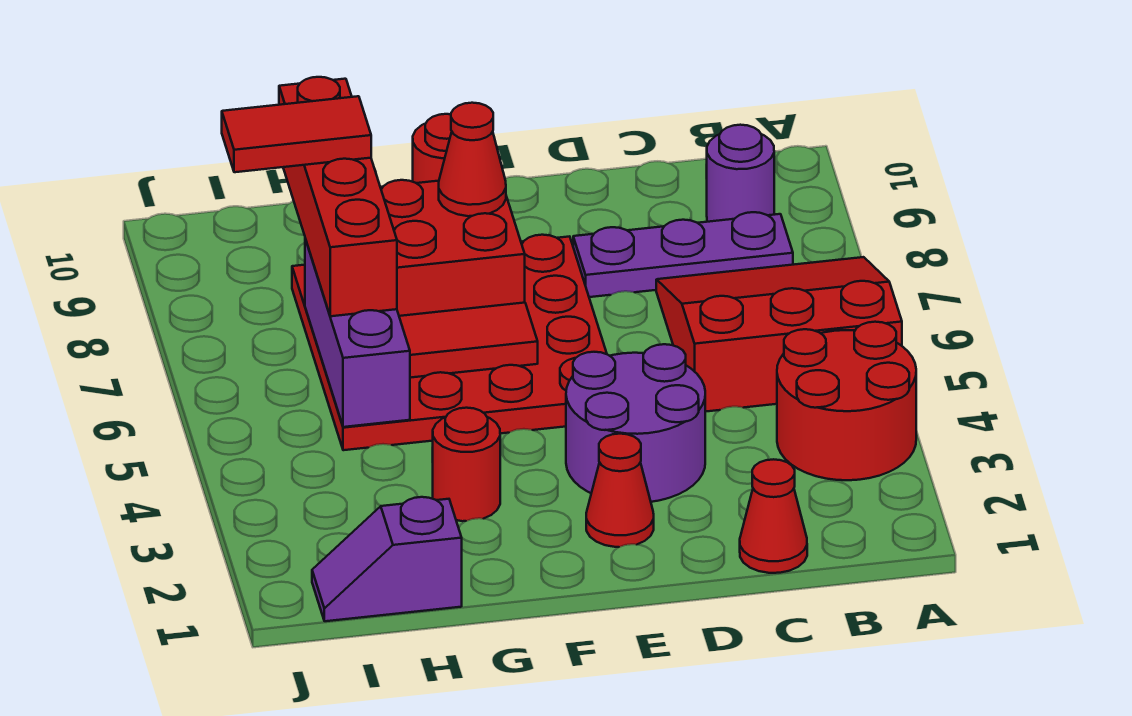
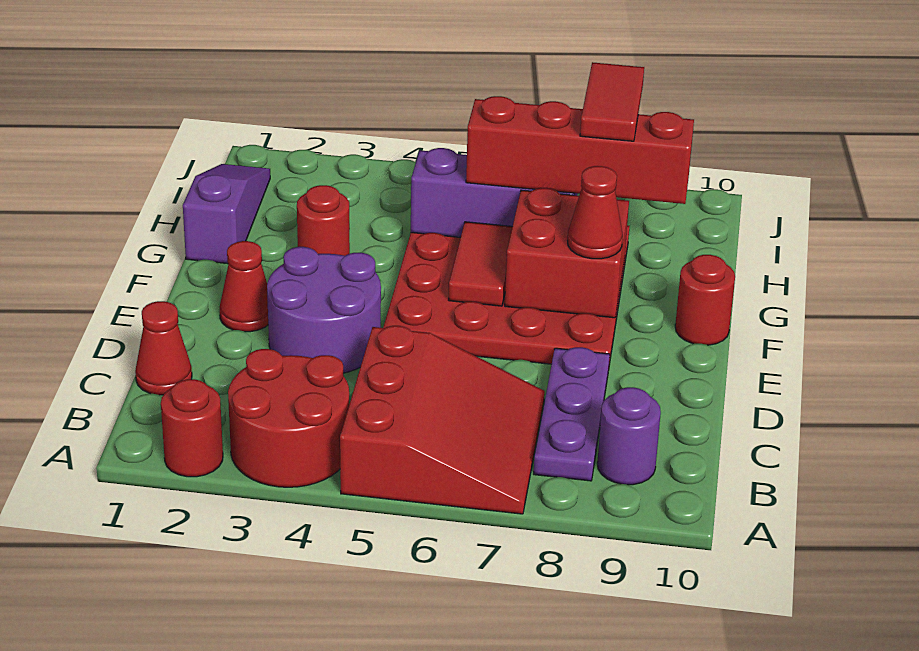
none -> red round brick A2 level 1
purple slope H1:I1 level 1 top H -> purple slope G1:I1 level 1 top G

